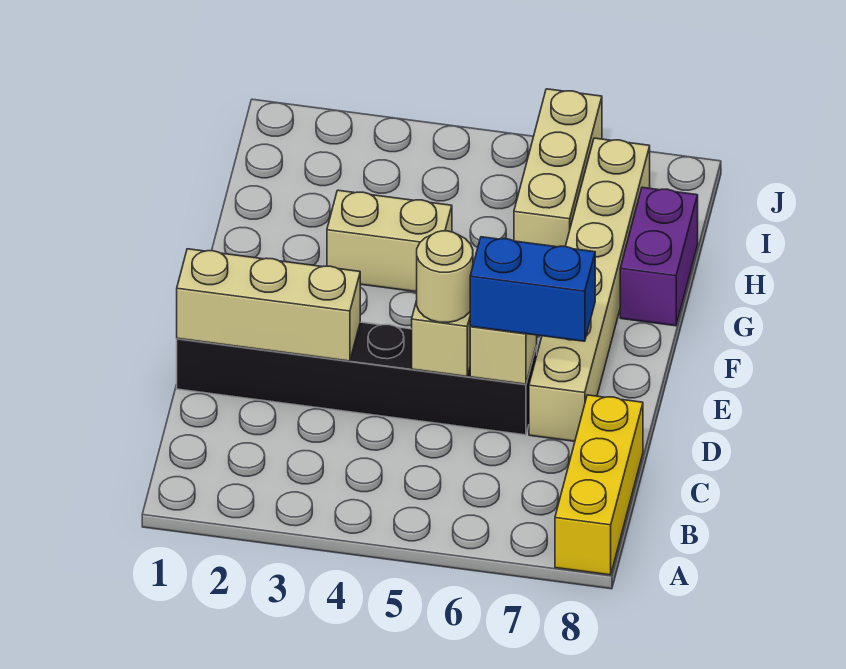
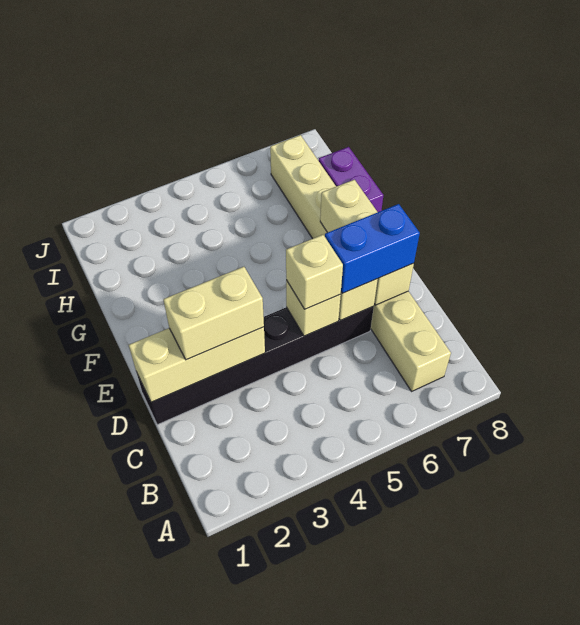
yellow brick A8:C8 level 1 -> none
tan round brick D5 level 3 -> tan brick D5 level 3
tan brick D7:I7 level 1 -> tan brick B7:I7 level 1
tan brick G3:G4 level 1 -> tan brick D2:D3 level 3
tan brick H6:J6 level 1 -> tan brick D7:F7 level 2

